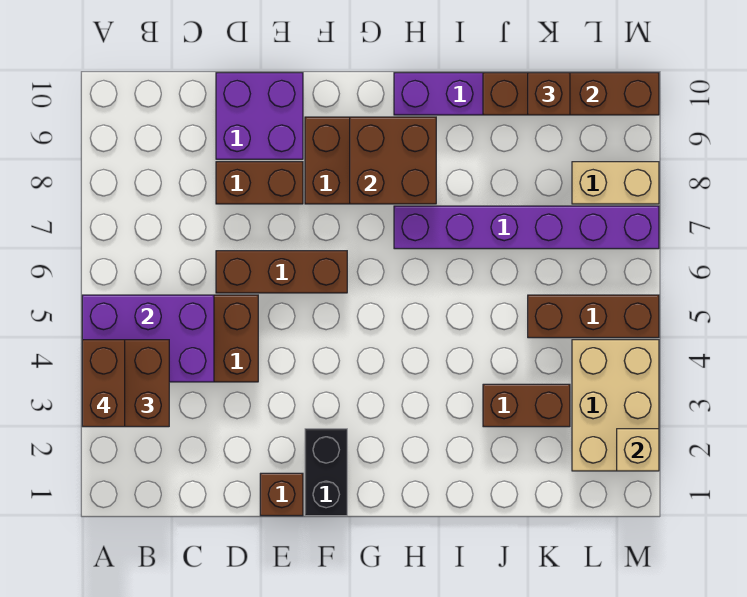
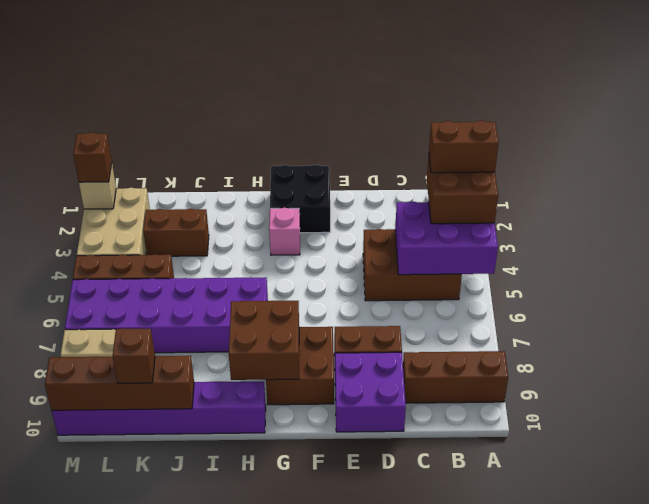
brown brick A3:A4 level 4 -> brown brick A3:B3 level 4
brown brick D6:F6 level 1 -> brown brick A9:C9 level 1
brown brick E1 level 1 -> brown brick M2 level 3
black brick F1:F2 level 1 -> black brick F1:G2 level 1
none -> pink brick G3 level 1
purple brick H7:M7 level 1 -> purple brick H6:M7 level 1

